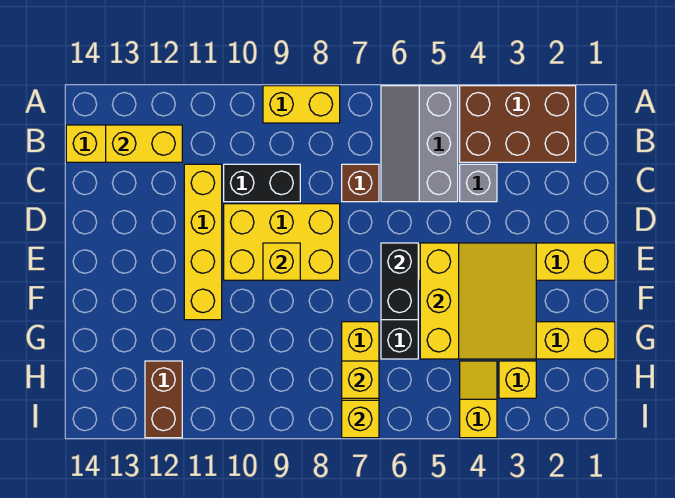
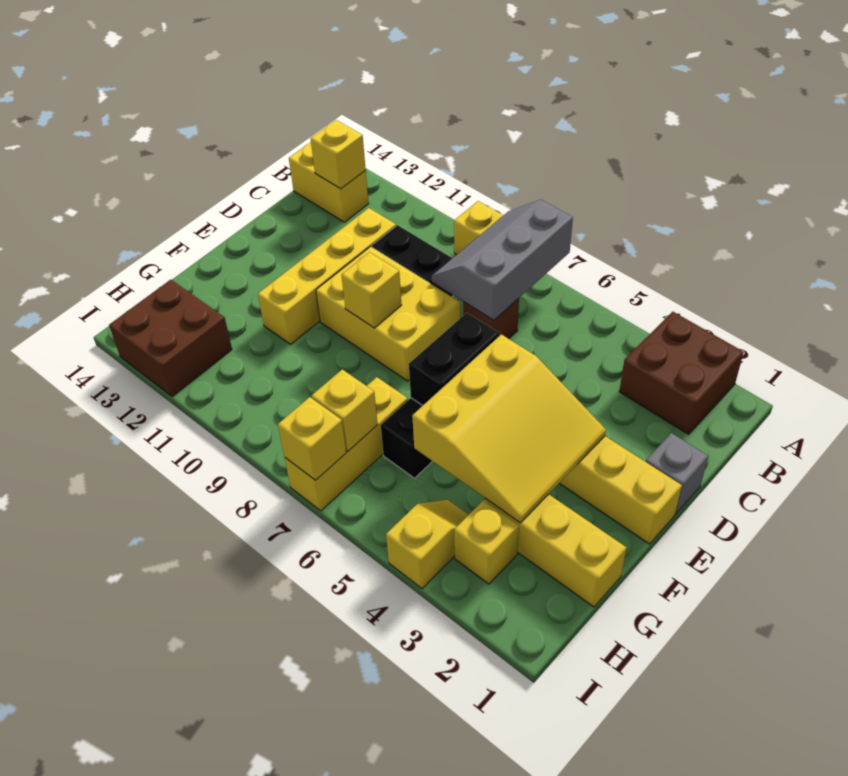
brown brick A2:B4 level 1 -> brown brick A2:B3 level 1
grey slope A5:C6 level 1 top 5 -> grey slope A7:C8 level 2 top 7
yellow brick B12:B13 level 2 -> yellow brick B13 level 2
grey brick C4 level 1 -> grey brick D1 level 1
brown brick H12:I12 level 1 -> brown brick H12:I13 level 1

